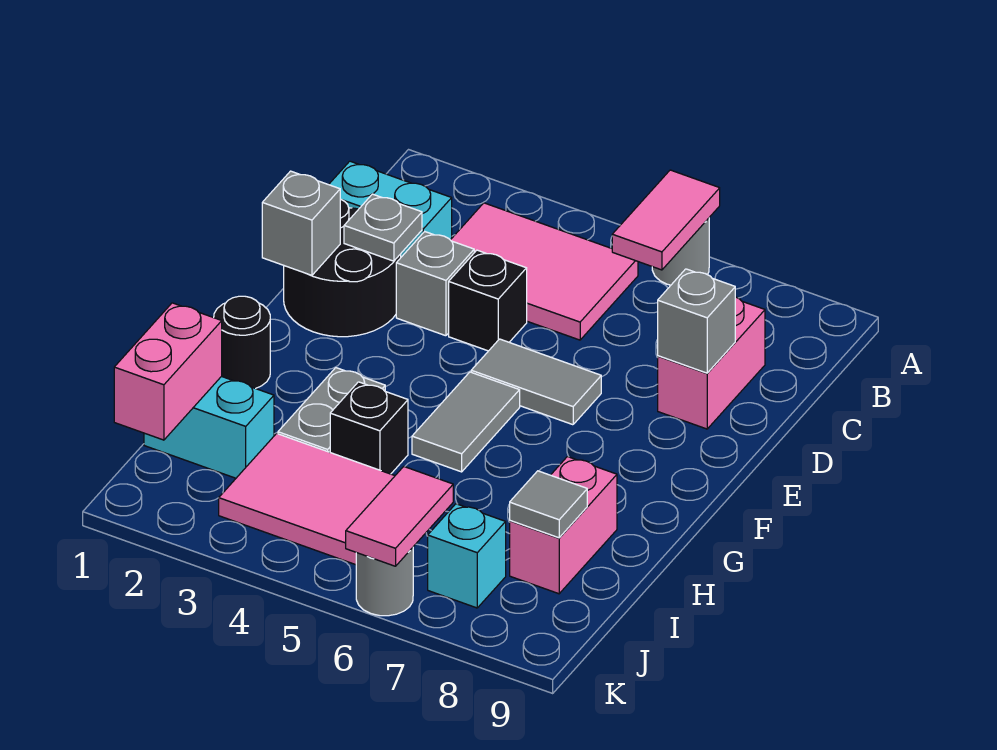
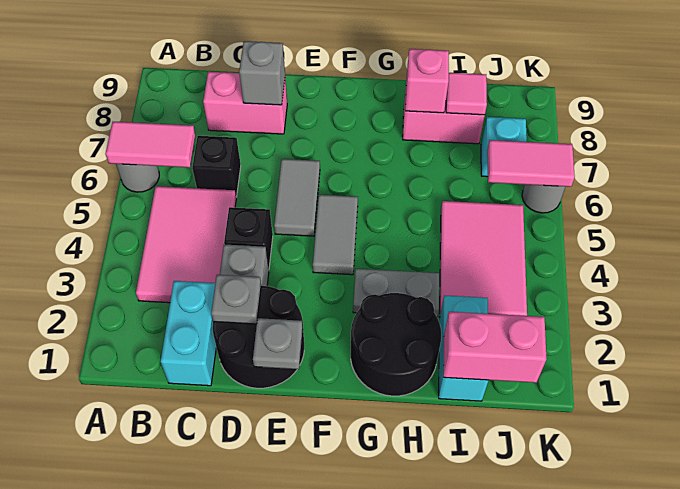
grey brick E1 level 2 -> grey plate E1 level 2
grey tile F5:G5 level 1 -> grey tile F4:F5 level 1
black round brick G1 level 1 -> black round brick G1:H2 level 1
black brick H4 level 1 -> black brick C6 level 1
none -> pink brick H8 level 2
grey tile I8 level 2 -> pink tile I8 level 2

